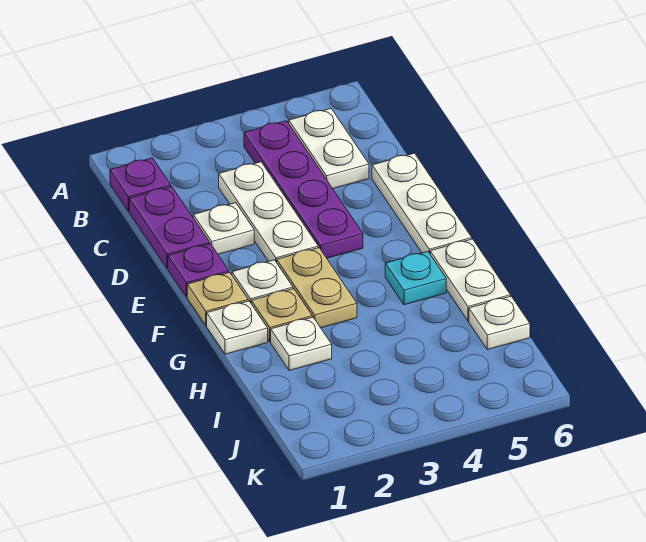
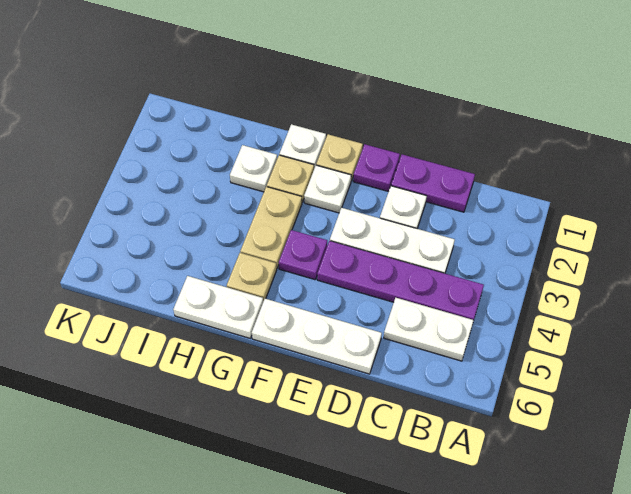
purple plate B1 level 1 -> purple plate F4 level 1
tan plate F3:G3 level 1 -> tan plate G3:G4 level 1
cyan plate G5 level 1 -> tan plate G5 level 1
white plate I6 level 1 -> none

